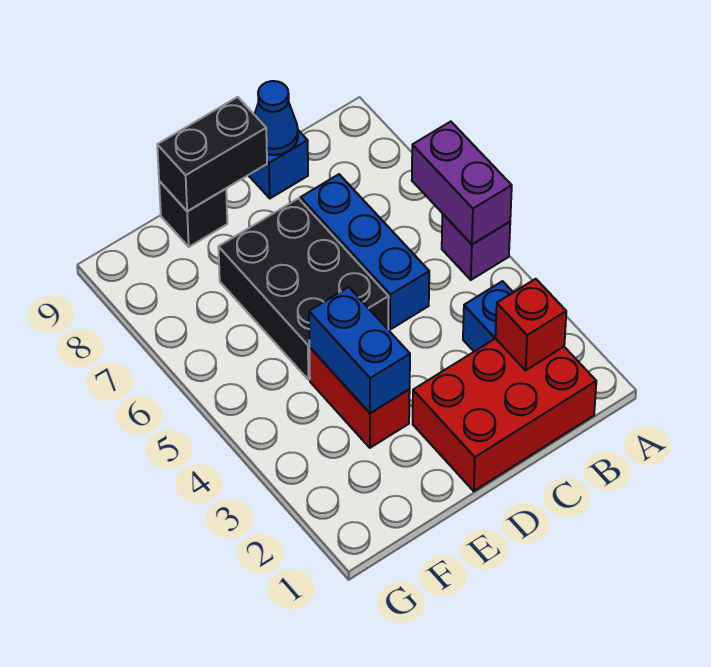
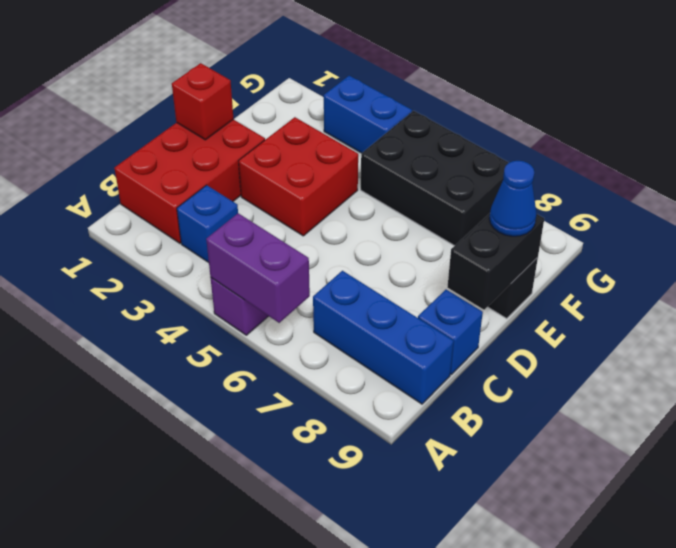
red brick B2 level 2 -> red brick D1 level 2
blue brick C5:C7 level 1 -> blue brick B7:B9 level 1
blue cone C9 level 2 -> blue cone E9 level 3
black brick D5:E7 level 1 -> black brick F5:G7 level 1
red brick E3:E4 level 1 -> red brick D3:E4 level 1
blue brick E3:E4 level 2 -> blue brick G3:G4 level 1

